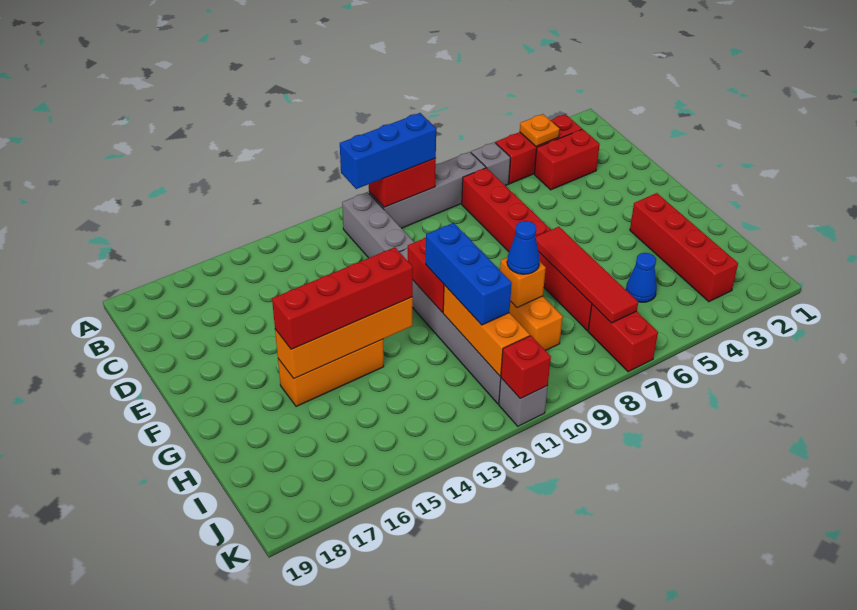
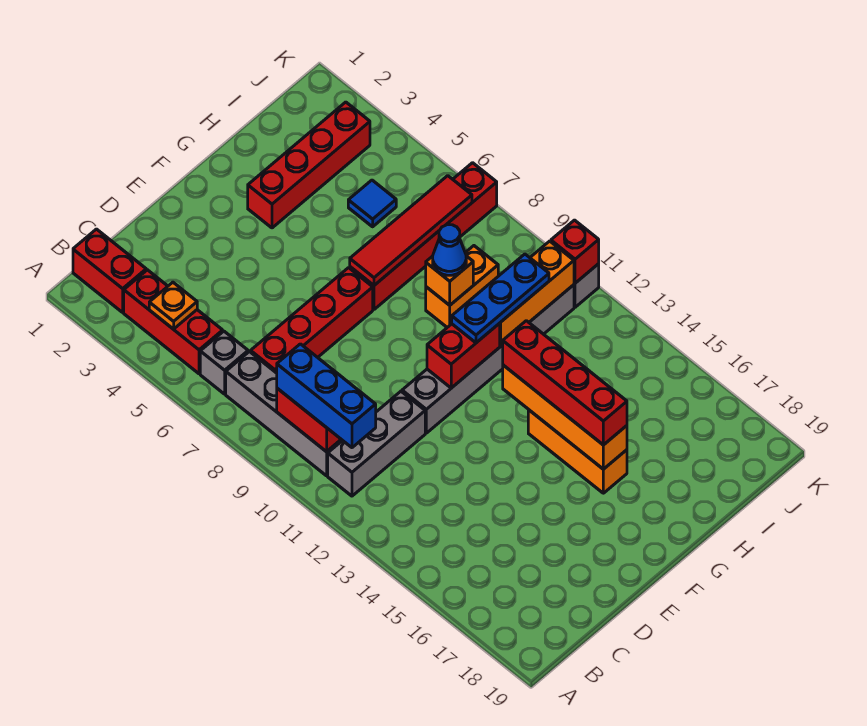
red brick C3:C4 level 1 -> red brick B1:B2 level 1
blue brick G11:I11 level 3 -> blue plate G11:I11 level 3
blue cone I5 level 1 -> blue tile I5 level 1

